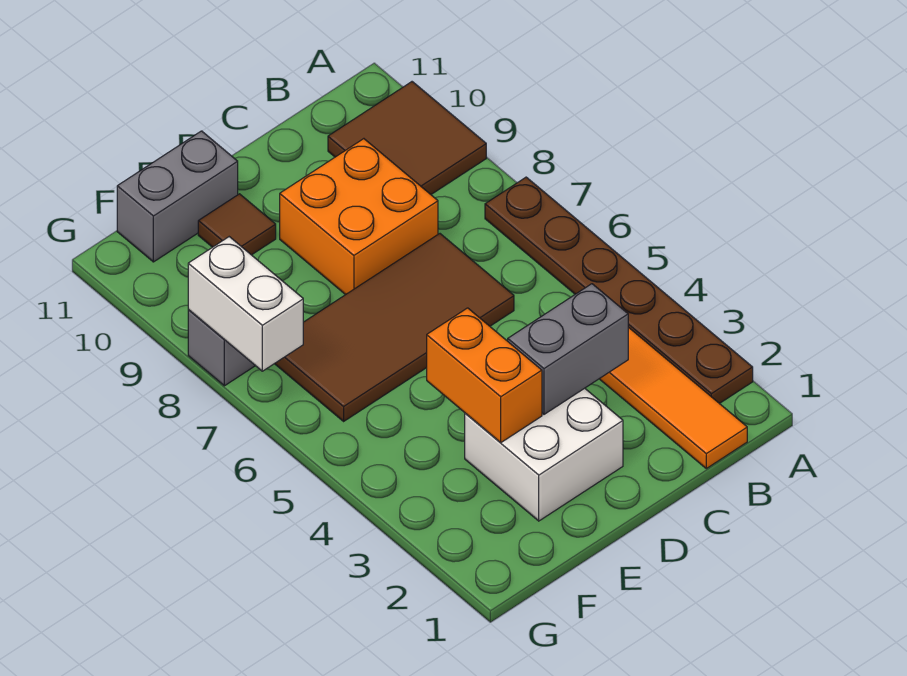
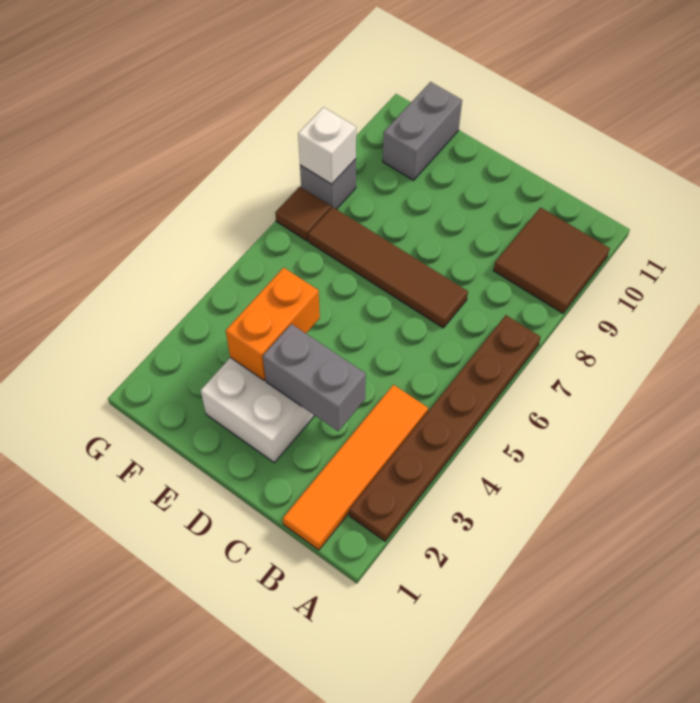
brown tile C6:F7 level 1 -> brown tile C7:F7 level 1
orange brick C8:D9 level 1 -> none
brown tile E10 level 1 -> brown tile G7 level 1
grey brick E11:F11 level 1 -> grey brick F10:F11 level 1
white brick G7:G8 level 2 -> white brick G8 level 2

